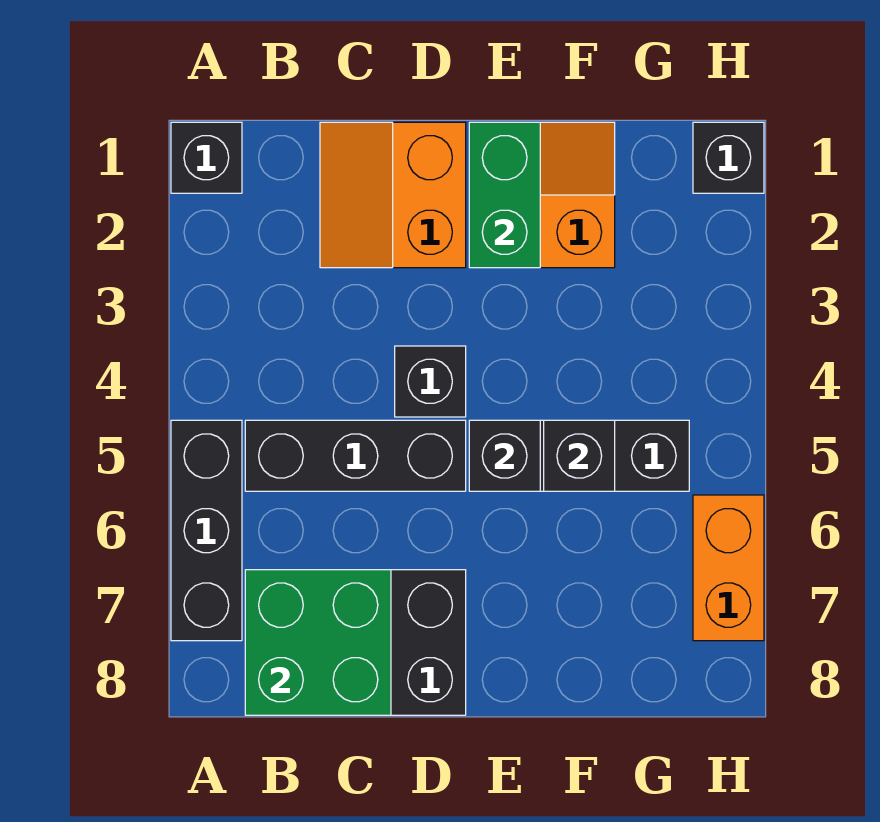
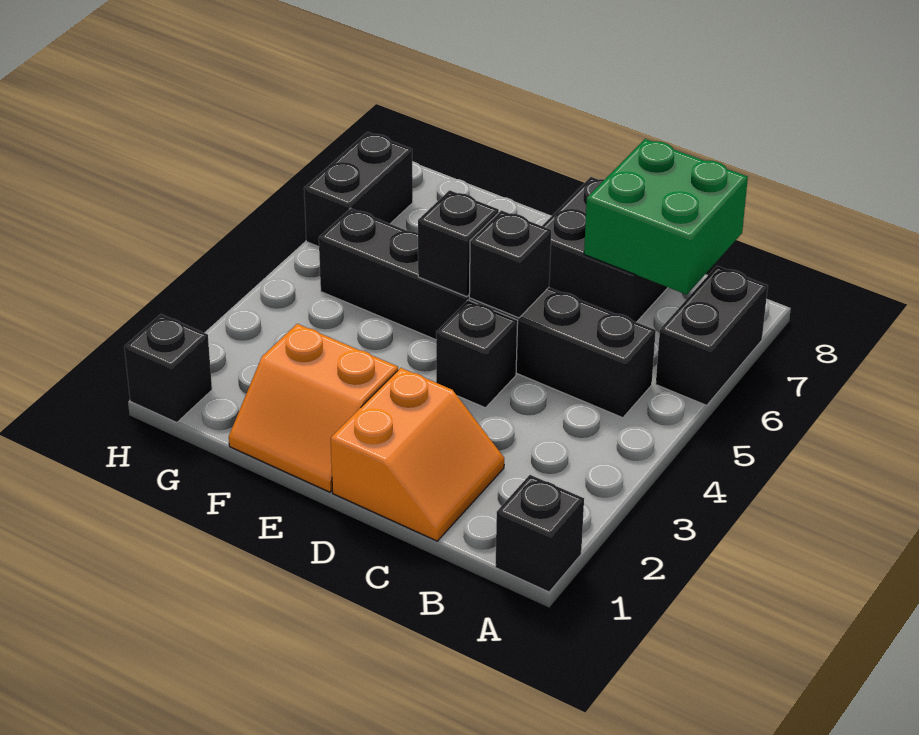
black brick A5:A7 level 1 -> black brick A6:A7 level 1
green brick E1:E2 level 2 -> none
black brick F5 level 2 -> black brick D5 level 2
orange brick H6:H7 level 1 -> black brick H6:H7 level 1

